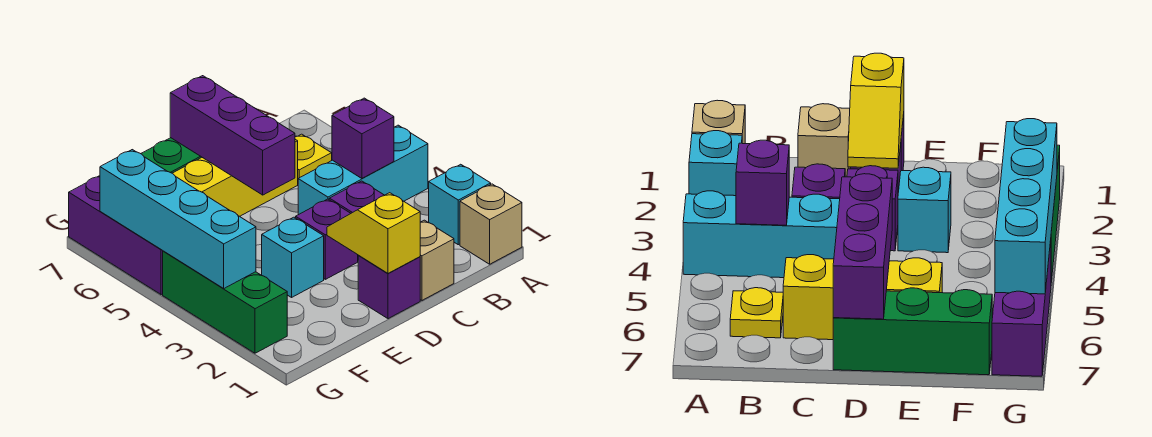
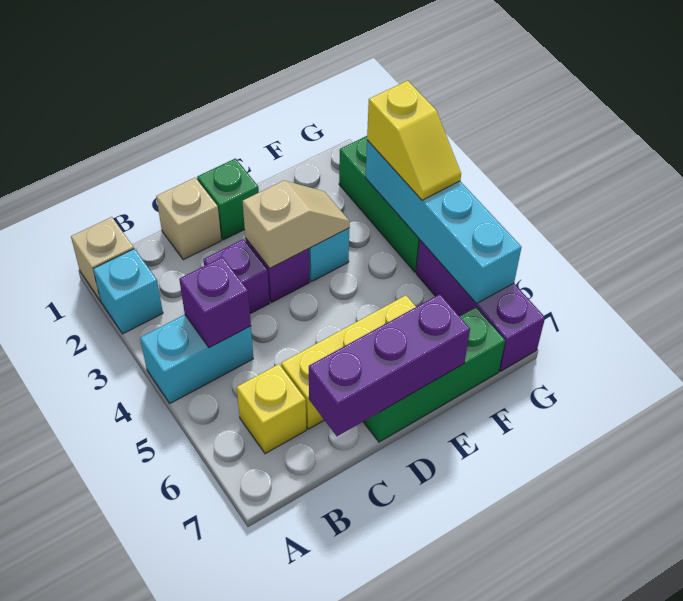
cyan brick A4:C4 level 1 -> cyan brick A4:B4 level 1
yellow plate B6 level 1 -> yellow brick B6 level 1
purple brick D1 level 1 -> green brick D1 level 1
yellow slope D1:D2 level 2 top 1 -> yellow slope G3:G4 level 3 top 3
none -> tan slope D3:E3 level 2 top D
purple brick D5:D7 level 2 -> purple brick C7:E7 level 2

